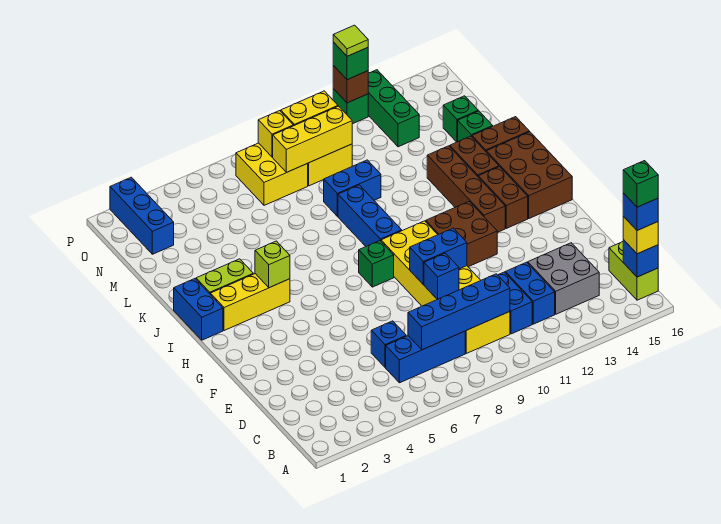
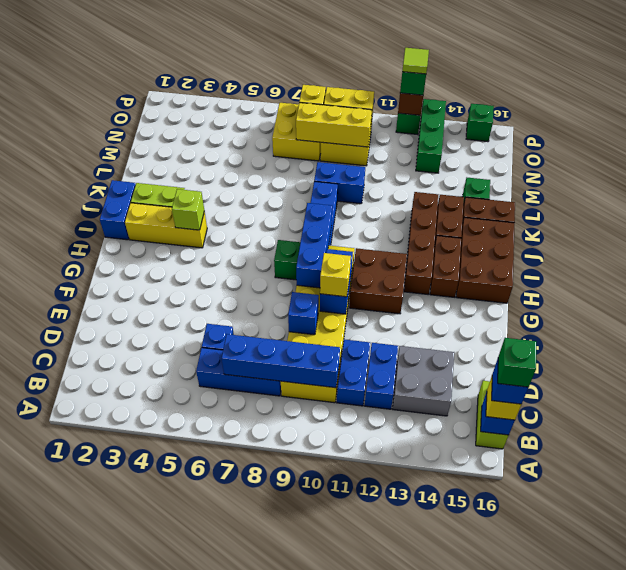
blue brick F9:F10 level 2 -> blue brick F10:G10 level 2
none -> yellow brick F10 level 3
green brick M15 level 1 -> green brick P15 level 1
blue brick N2:P2 level 1 -> blue brick G9:I9 level 2

